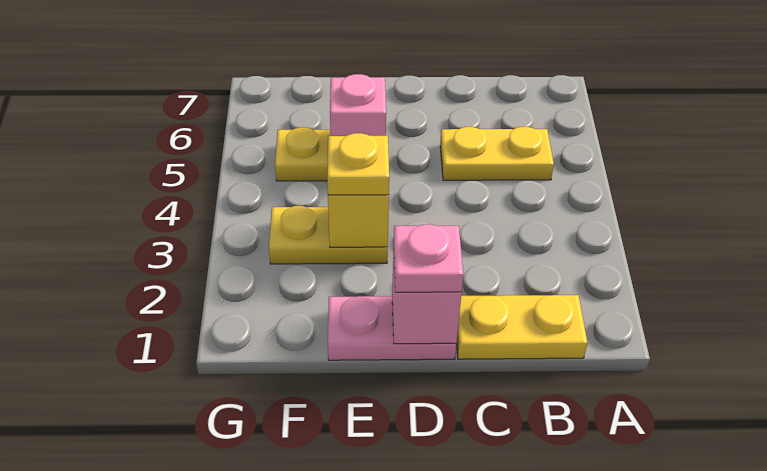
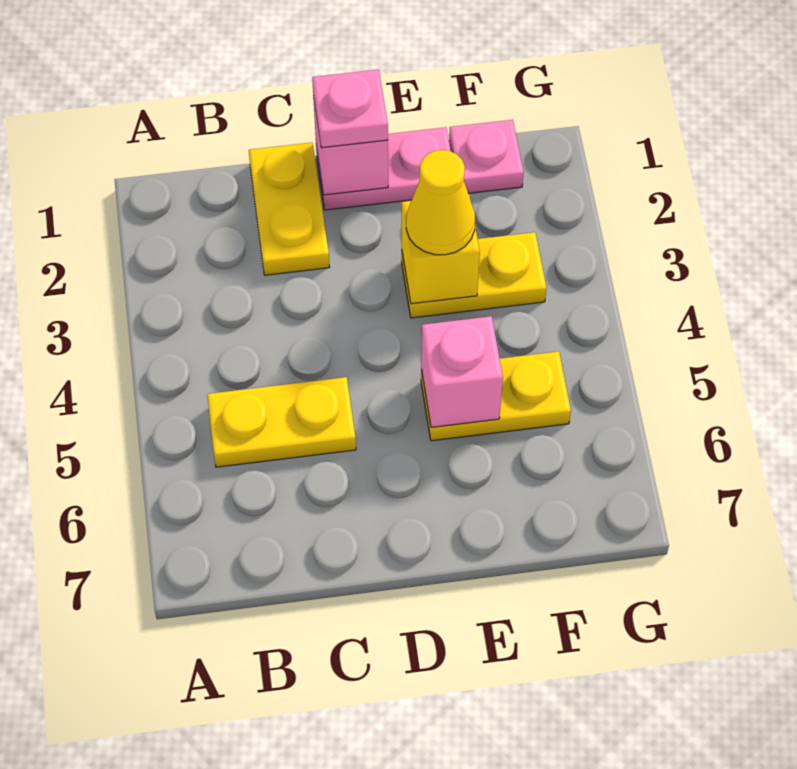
yellow plate B1:C1 level 1 -> yellow plate C1:C2 level 1
yellow plate E3 level 3 -> yellow cone E3 level 3
none -> pink plate F1 level 1

